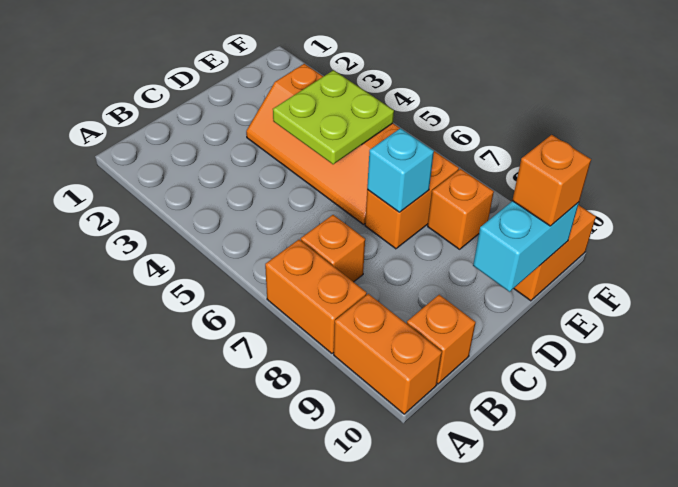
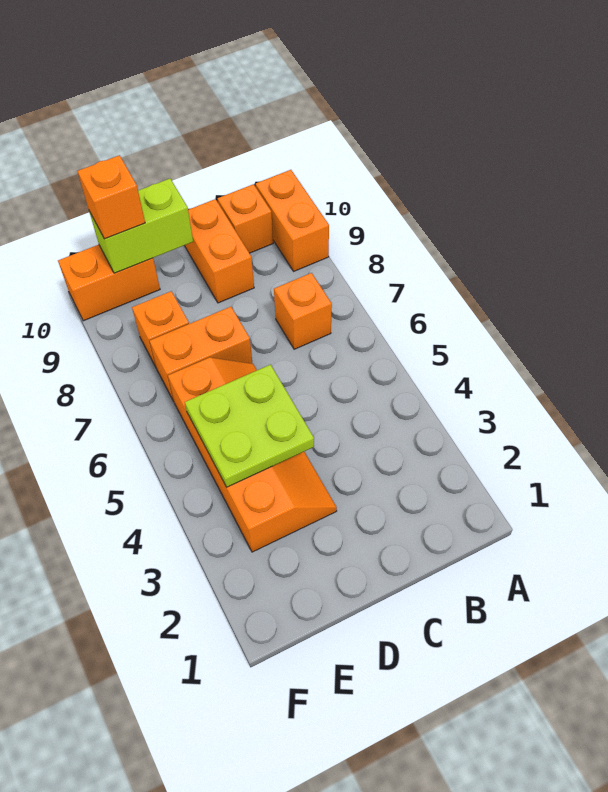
orange brick A7:A8 level 1 -> orange brick C9:C10 level 1
cyan brick D7 level 2 -> none
cyan brick D10:E10 level 2 -> lime brick D10:E10 level 2

